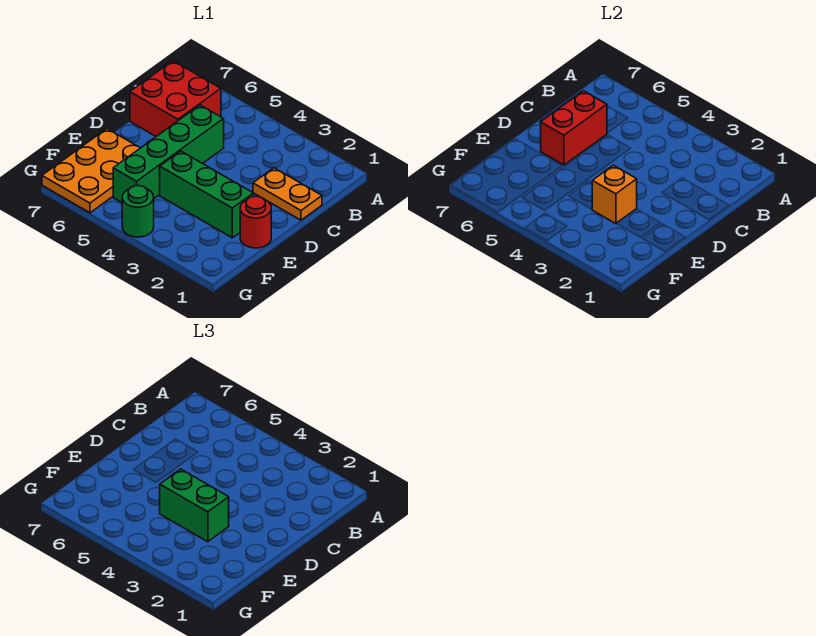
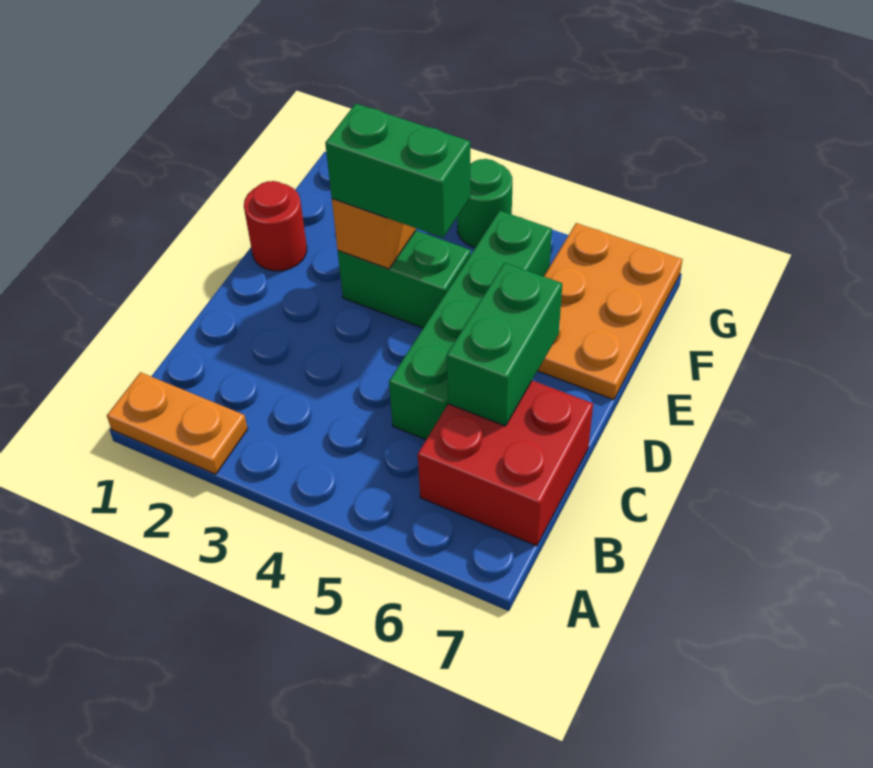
orange plate C1:C2 level 1 -> orange plate A1:A2 level 1
red brick C6:D6 level 2 -> green brick C6:D6 level 2
green brick E2:E4 level 1 -> green brick E3:E4 level 1

